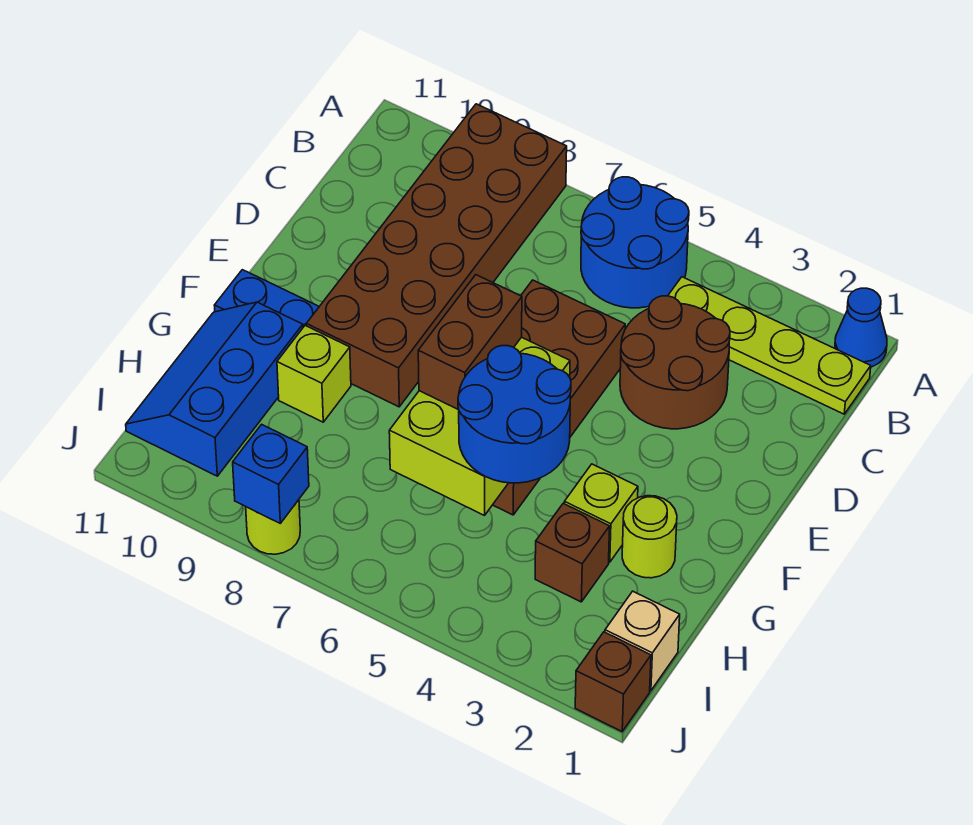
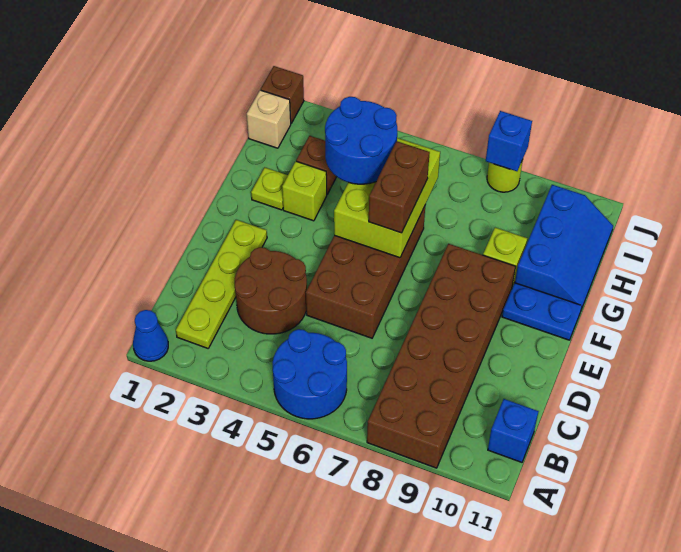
lime plate B1:B4 level 1 -> lime plate B2:E2 level 1
none -> blue brick B11 level 1
lime round brick G2 level 1 -> lime plate G2 level 1

